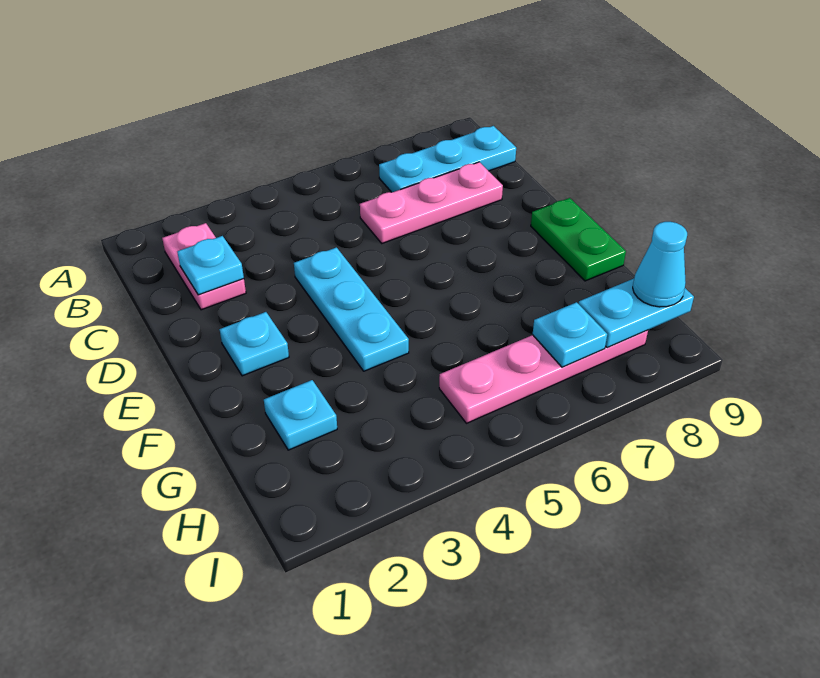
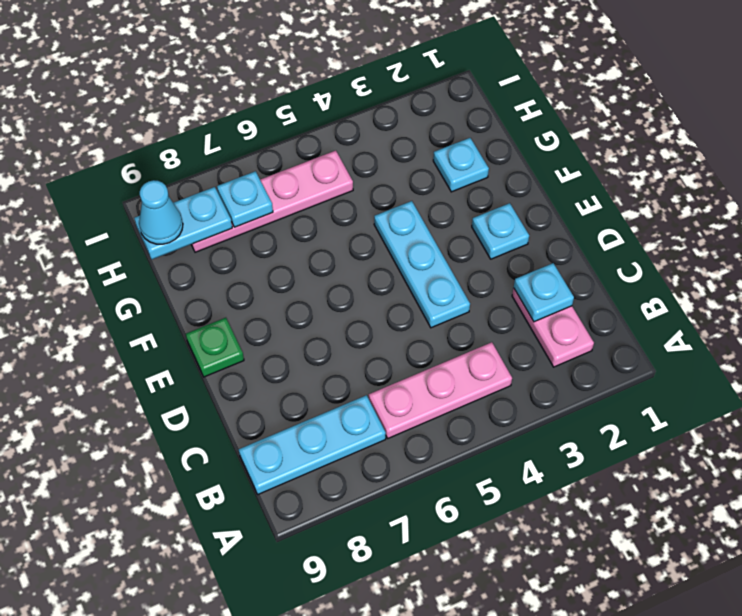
pink plate C6:C8 level 1 -> pink plate B4:B6 level 1
green plate E9:F9 level 1 -> green plate E9 level 1

